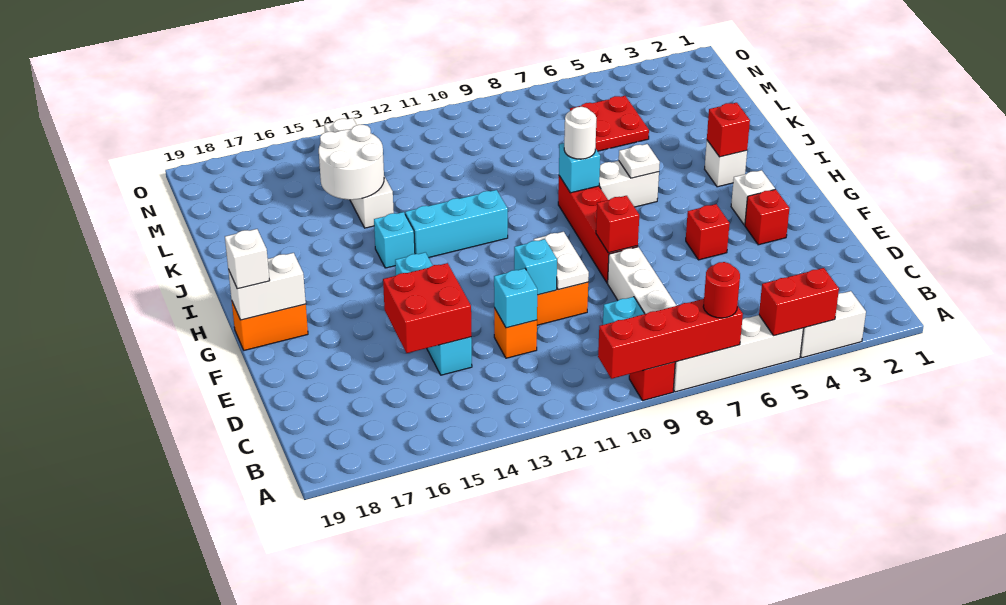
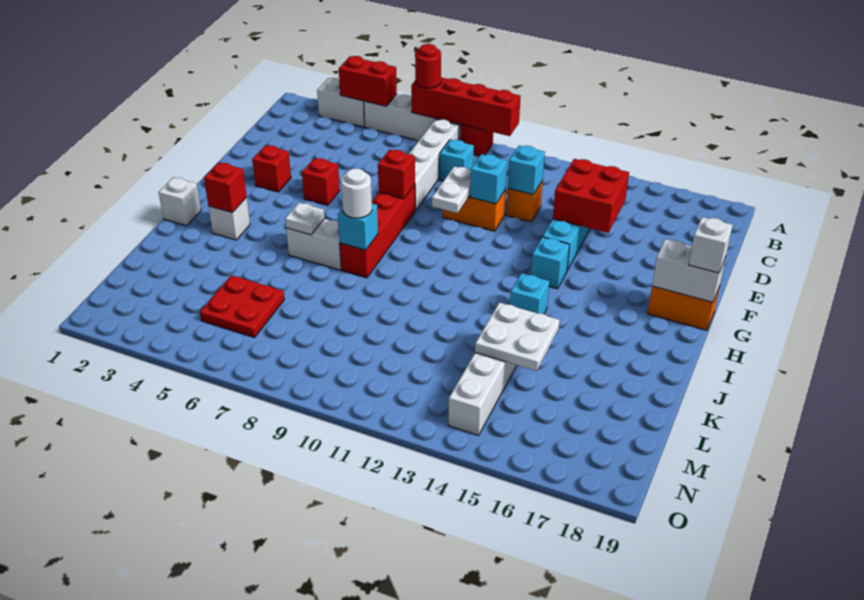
white brick G3 level 1 -> white brick I1 level 1
cyan brick I11:I13 level 1 -> none
white round brick K14:L15 level 2 -> white plate K14:L15 level 2

